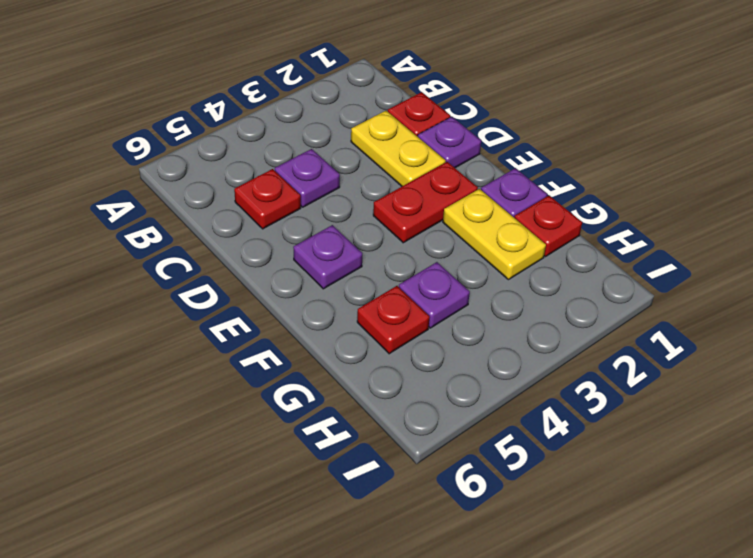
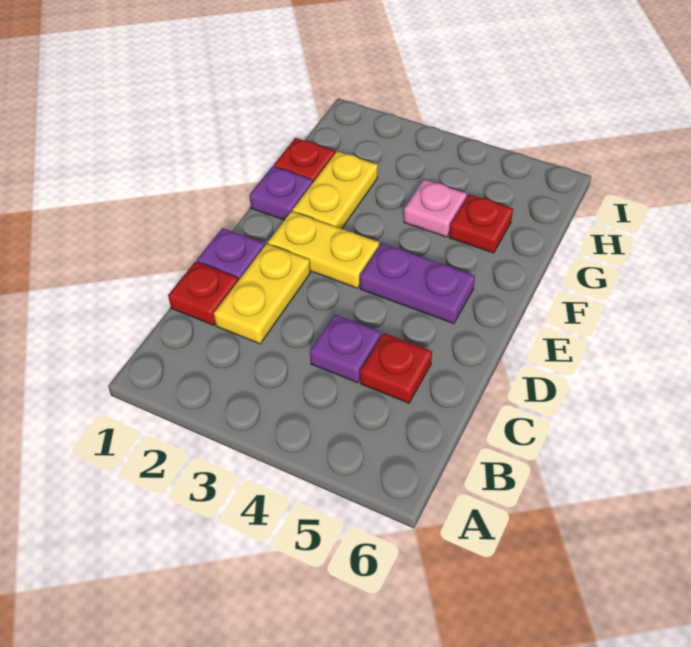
red plate E2:E3 level 1 -> yellow plate E2:E3 level 1
purple plate E5 level 1 -> purple plate E4:E5 level 1
purple plate G4 level 1 -> pink plate G4 level 1

